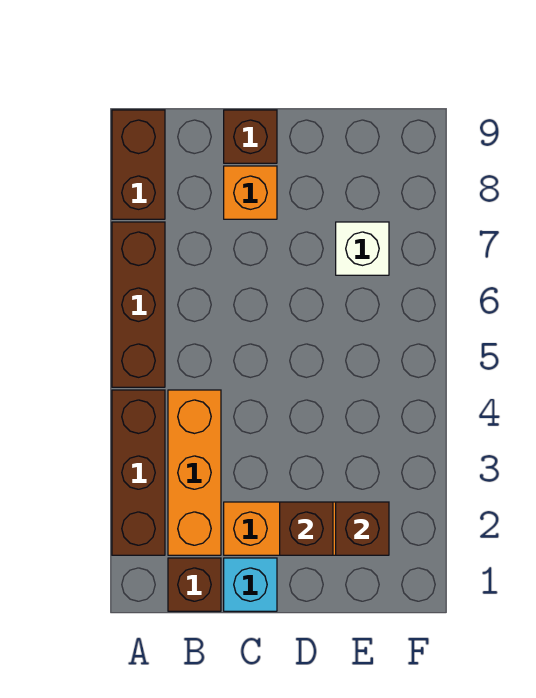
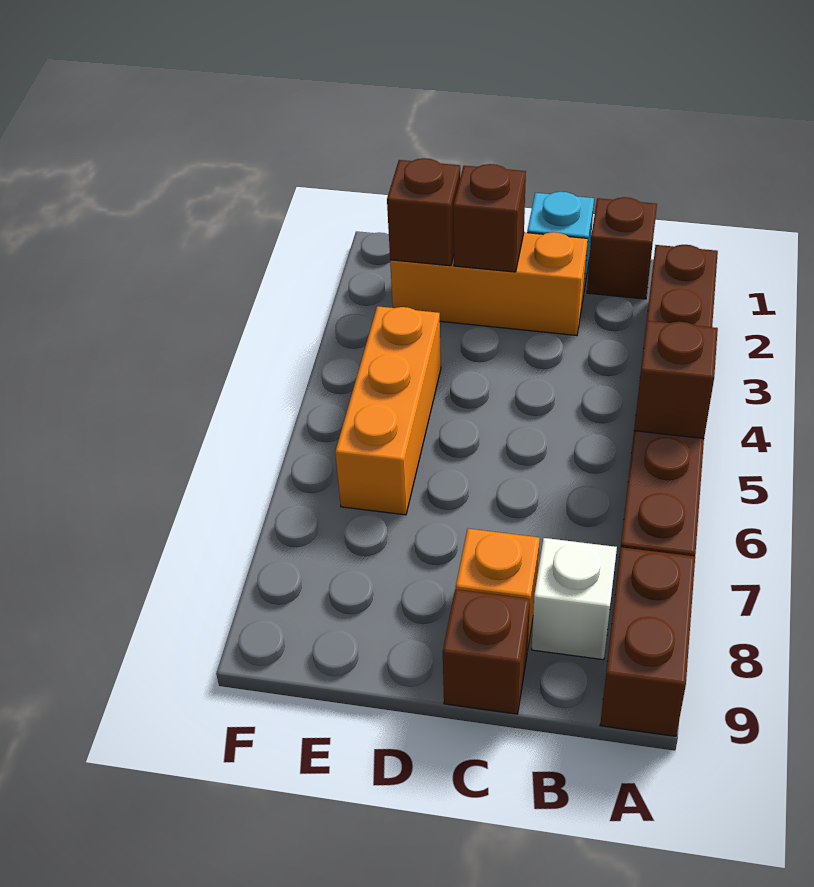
none -> brown brick A5 level 2
orange brick B2:B4 level 1 -> orange brick E4:E6 level 1
white brick E7 level 1 -> white brick B8 level 1

